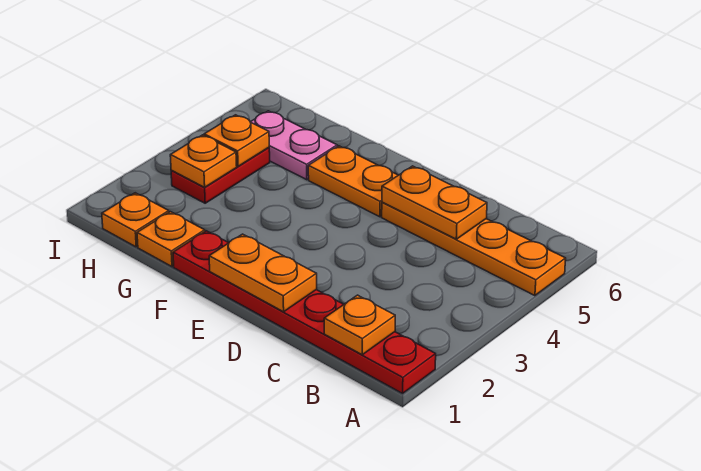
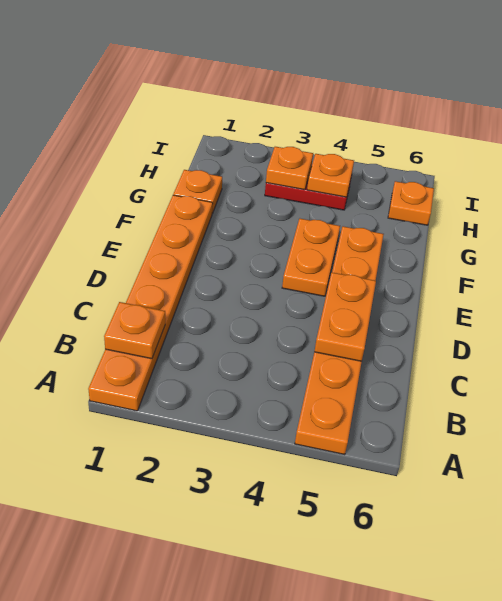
red plate A1:F1 level 1 -> orange plate A1:F1 level 1
orange plate D1:E1 level 2 -> orange plate E4:F4 level 1
pink plate G5:H5 level 1 -> none
orange plate H1 level 1 -> orange plate H6 level 1

